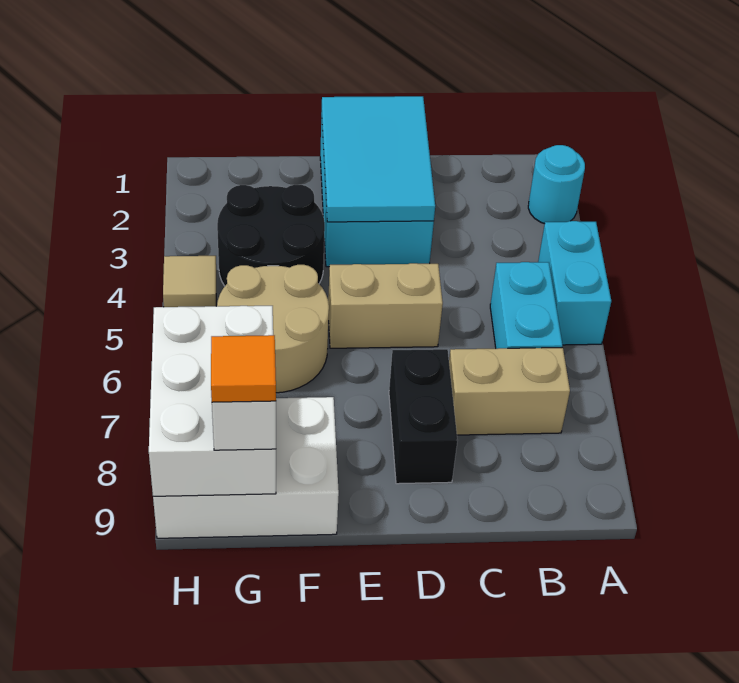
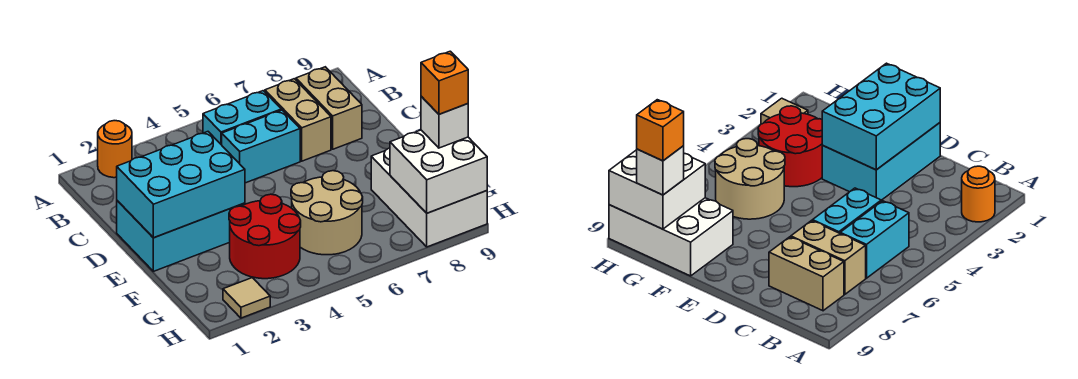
cyan round brick A2 level 1 -> orange round brick A2 level 1
cyan brick A4:A5 level 1 -> cyan brick C5:C6 level 1
cyan tile D1:E3 level 2 -> cyan brick D1:E3 level 2
tan brick D5:E5 level 1 -> tan brick B8:C8 level 1
black brick D7:D8 level 1 -> none
black round brick F3:G4 level 1 -> red round brick F3:G4 level 1
white brick G7:H9 level 2 -> white brick G8:H9 level 2
orange tile G9 level 4 -> orange brick G9 level 4
tan tile H4 level 1 -> tan tile H2 level 1

